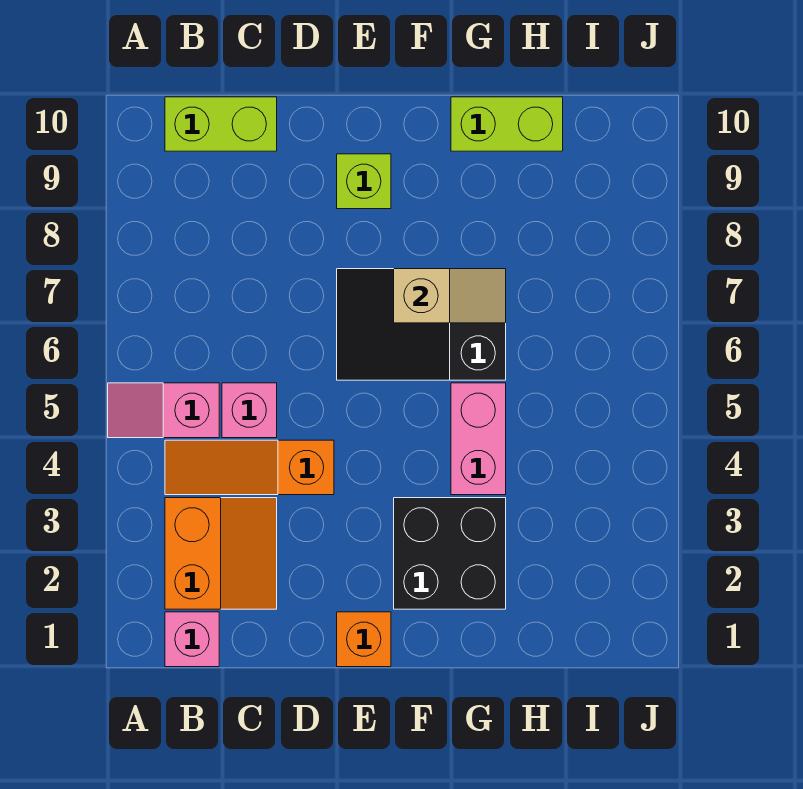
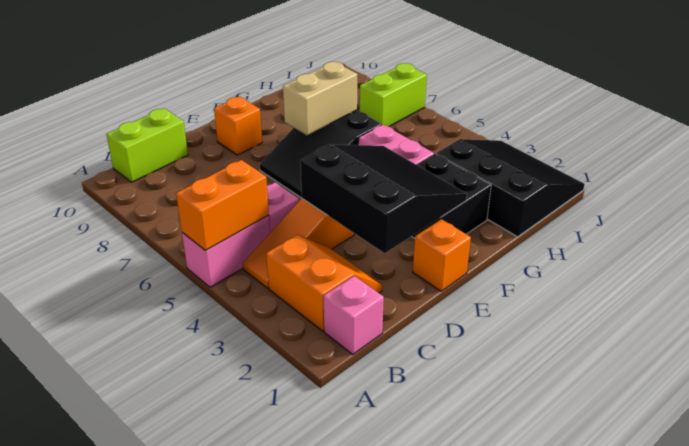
pink slope A5:B5 level 1 top B -> pink brick A5:B5 level 1
none -> orange brick A5:B5 level 2
none -> black slope D2:F4 level 2 top D
lime brick E9 level 1 -> orange brick E9 level 1
tan slope F7:G7 level 2 top F -> tan brick F7:G7 level 2
lime brick G10:H10 level 1 -> lime brick I7:J7 level 1
none -> black slope H1:J3 level 1 top H

